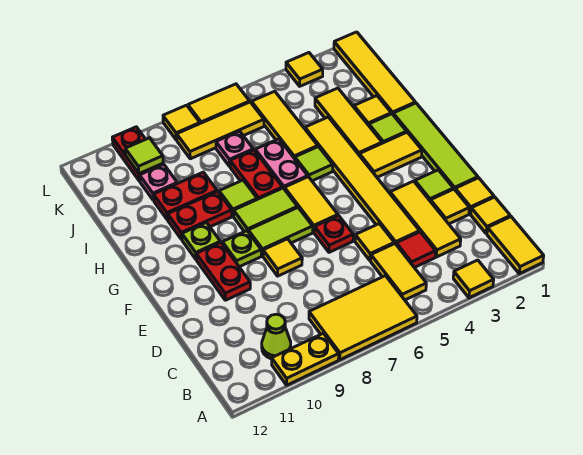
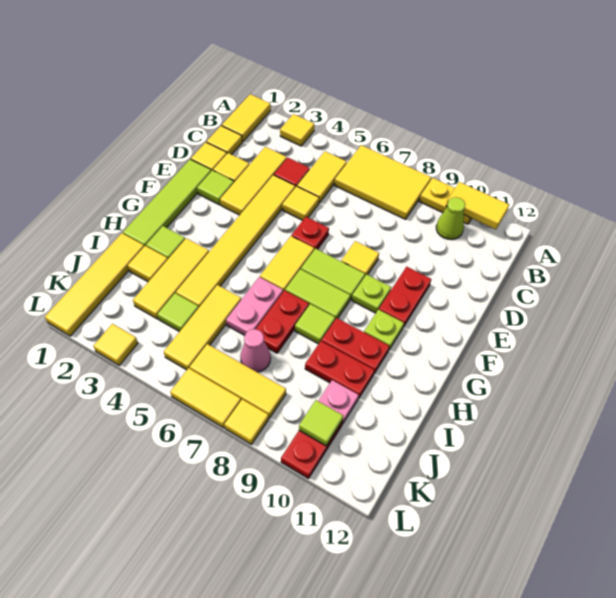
yellow tile G2:G3 level 1 -> yellow tile A10:A11 level 2
lime tile H5 level 1 -> lime tile J4 level 1
pink plate J7 level 1 -> pink cone J7 level 1

